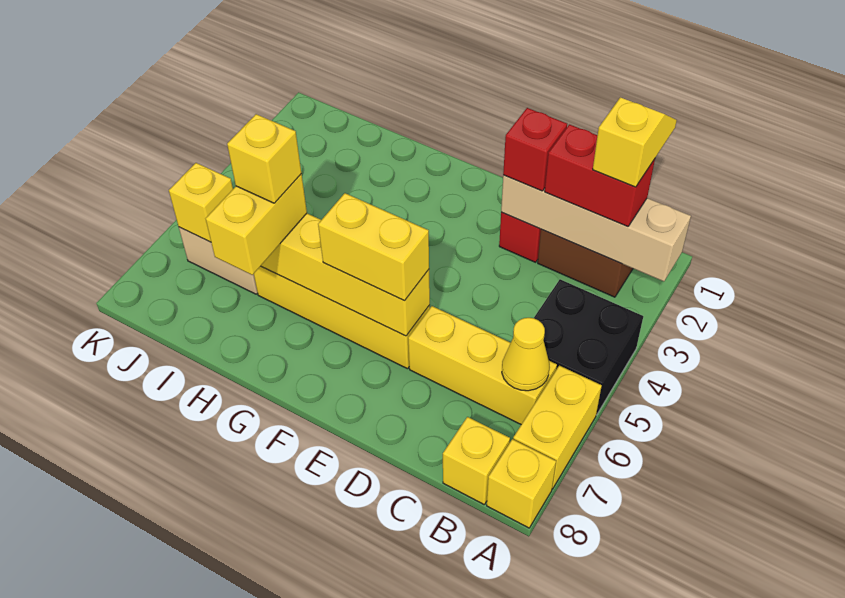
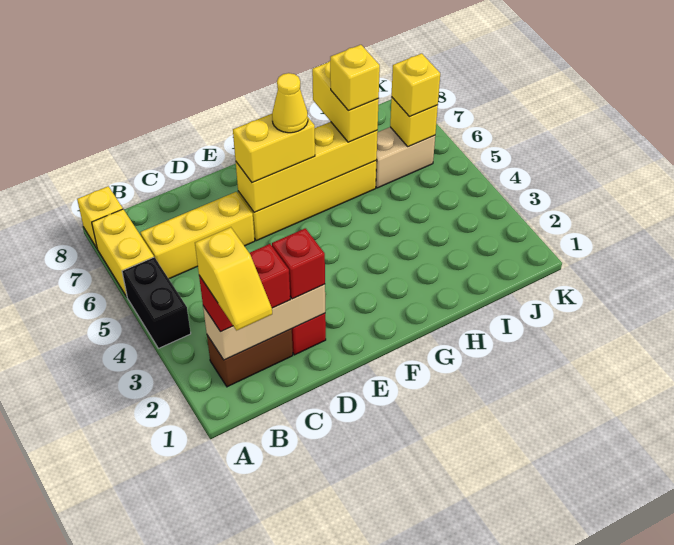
tan brick A2:D2 level 2 -> tan brick B2:D2 level 2
black brick A4:B5 level 1 -> black brick A4:A5 level 1
yellow cone B6 level 2 -> yellow cone F6 level 4
yellow brick B8 level 1 -> yellow brick J6 level 3

